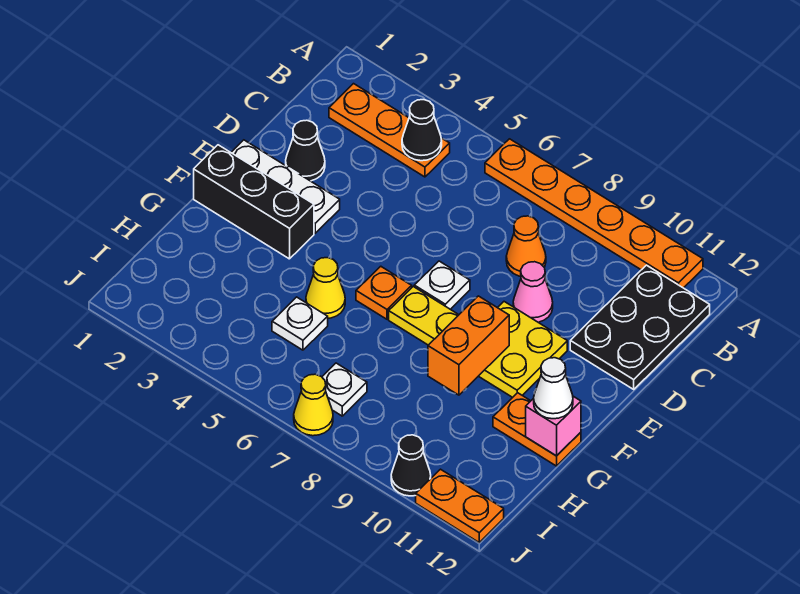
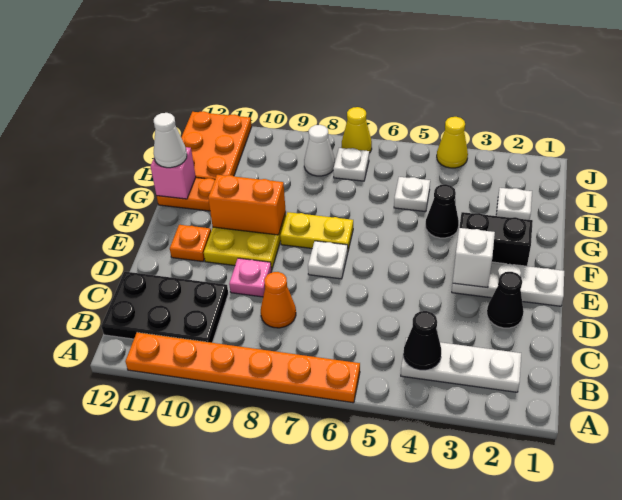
orange plate B2:B4 level 1 -> white plate B2:B4 level 1
black plate B11:D12 level 1 -> black plate B10:C12 level 1
pink cone D9 level 1 -> pink plate D9 level 1
none -> white brick E3 level 2
black brick F1:F3 level 1 -> black brick F2:F3 level 1
orange plate F6 level 1 -> orange plate E11 level 1
orange brick F9:G9 level 2 -> orange brick F9:F10 level 2
yellow cone G5 level 1 -> yellow cone J4 level 1
none -> white plate H2 level 1
none -> white cone I8 level 1
black cone J10 level 1 -> black cone G4 level 1
orange plate J11:J12 level 1 -> orange plate H11:J12 level 1

